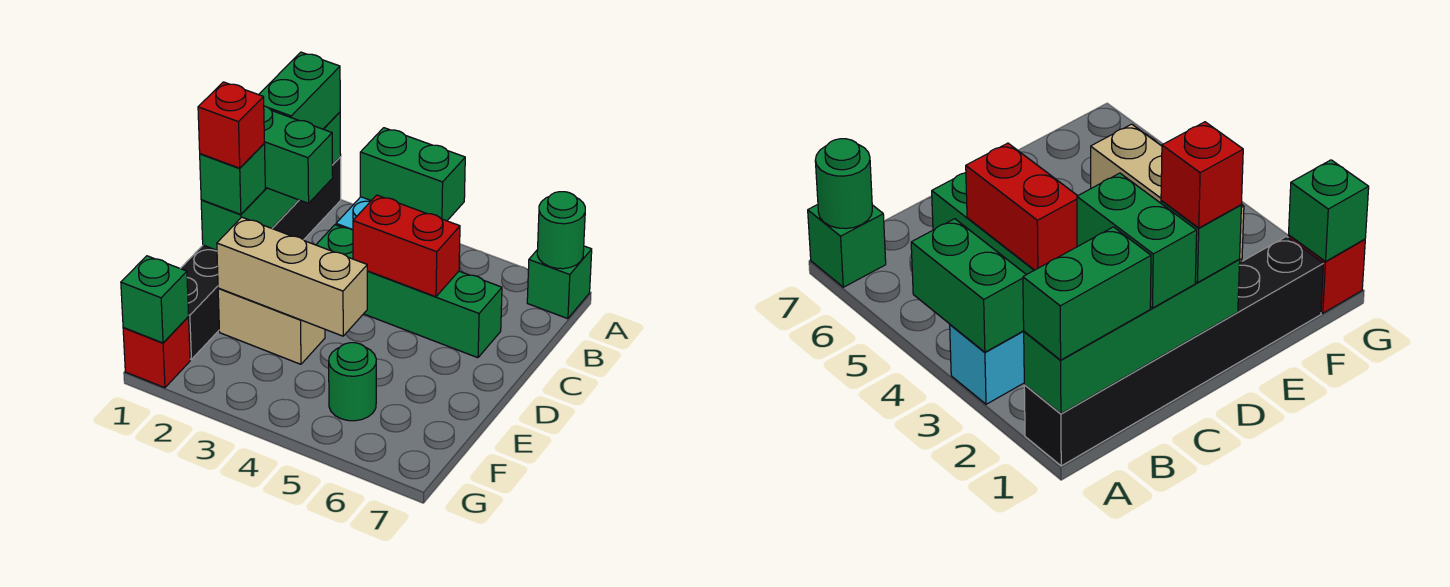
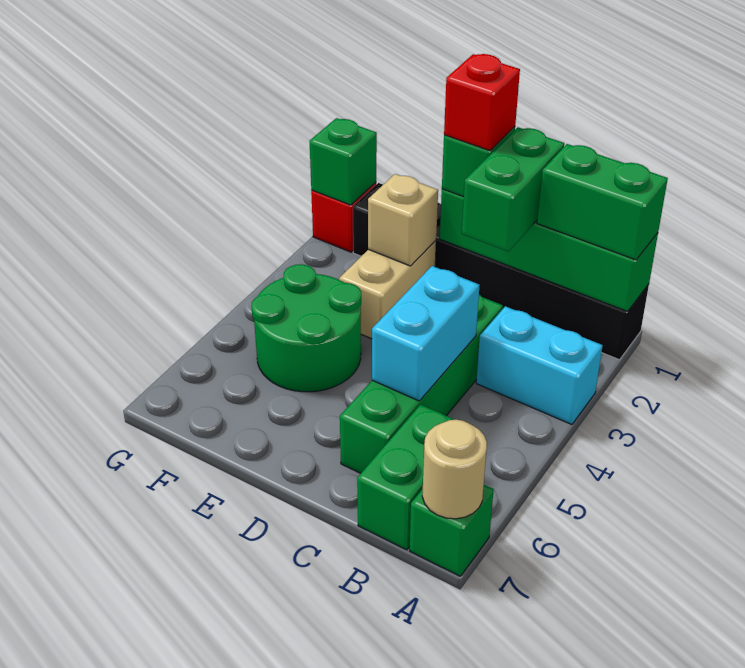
green brick A3:A4 level 2 -> green brick B6:B7 level 1
green round brick A7 level 2 -> tan round brick A7 level 2
red brick C4:C5 level 2 -> cyan brick C4:C5 level 2
tan brick E2:E4 level 2 -> tan brick E2 level 2
green round brick F5 level 1 -> green round brick E4:F5 level 1

